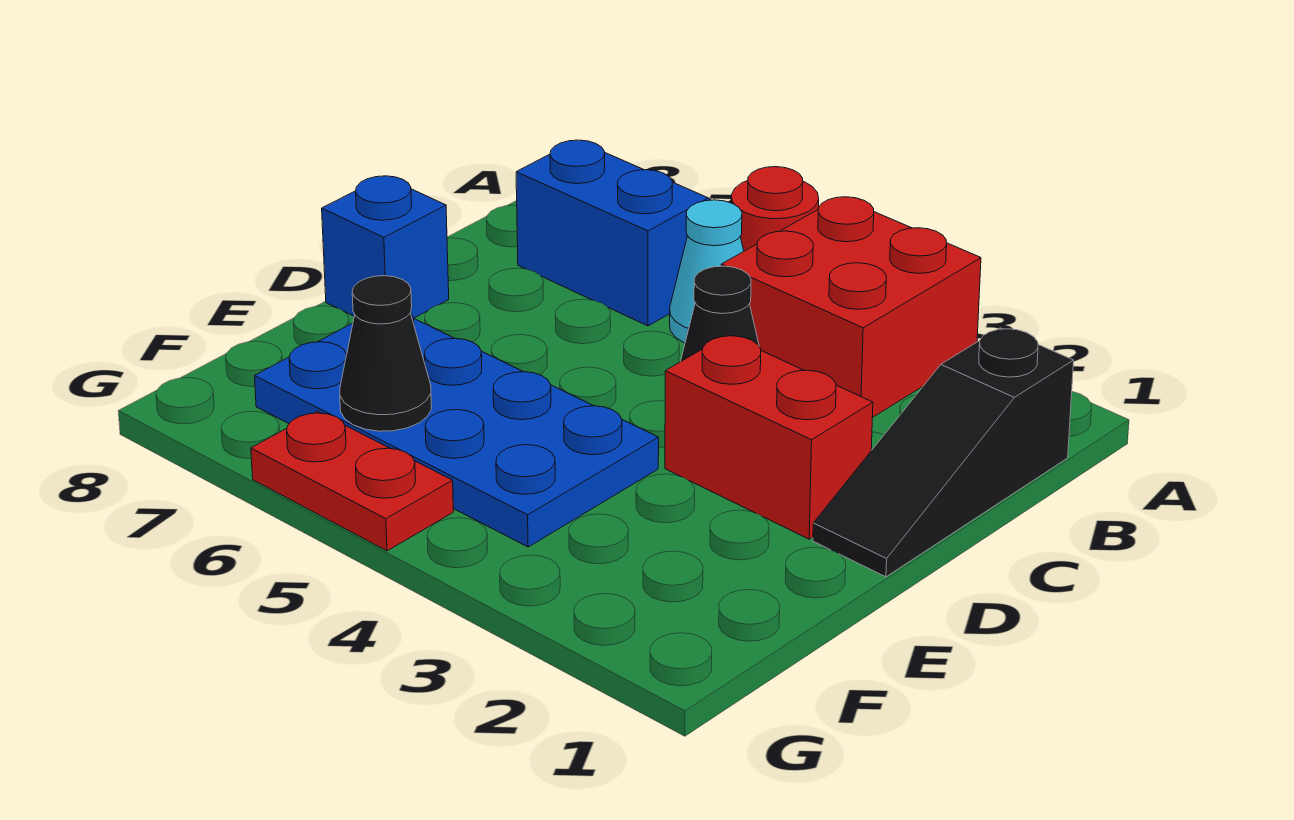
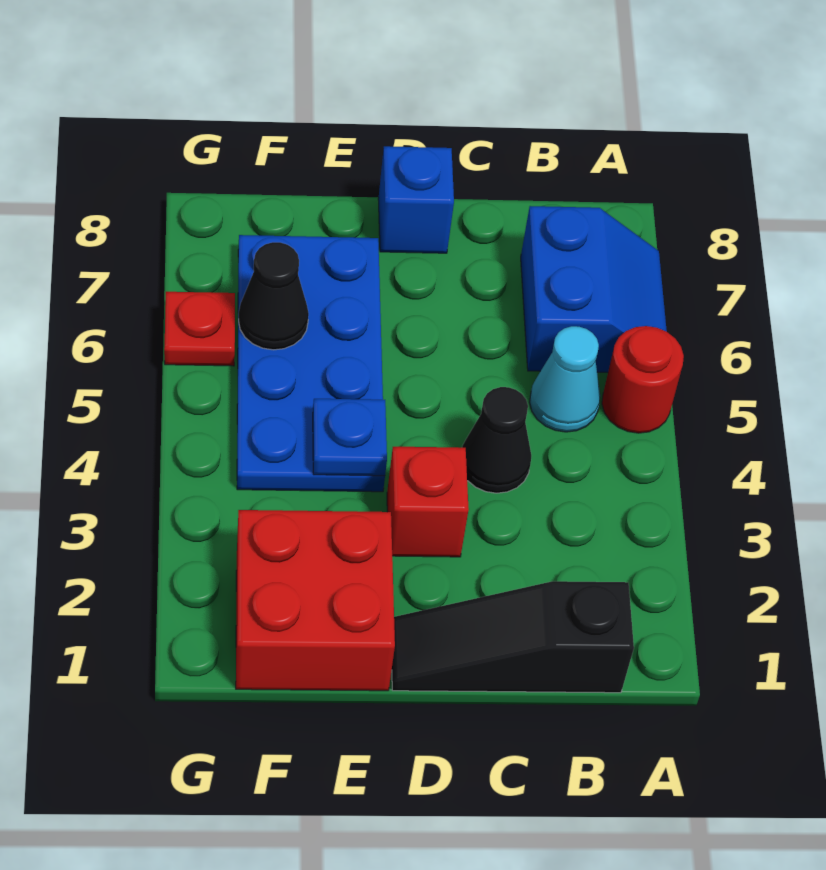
red brick A3:B4 level 1 -> red brick E1:F2 level 1
red brick D2:D3 level 1 -> red brick D3 level 1
none -> blue plate E4 level 2
red plate G5:G6 level 1 -> red plate G6 level 1

